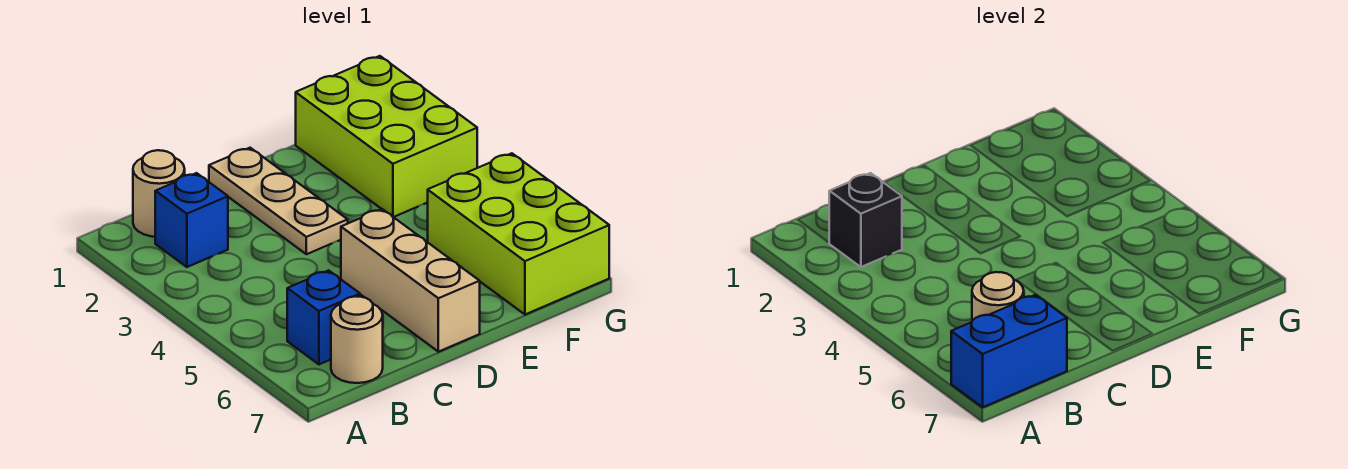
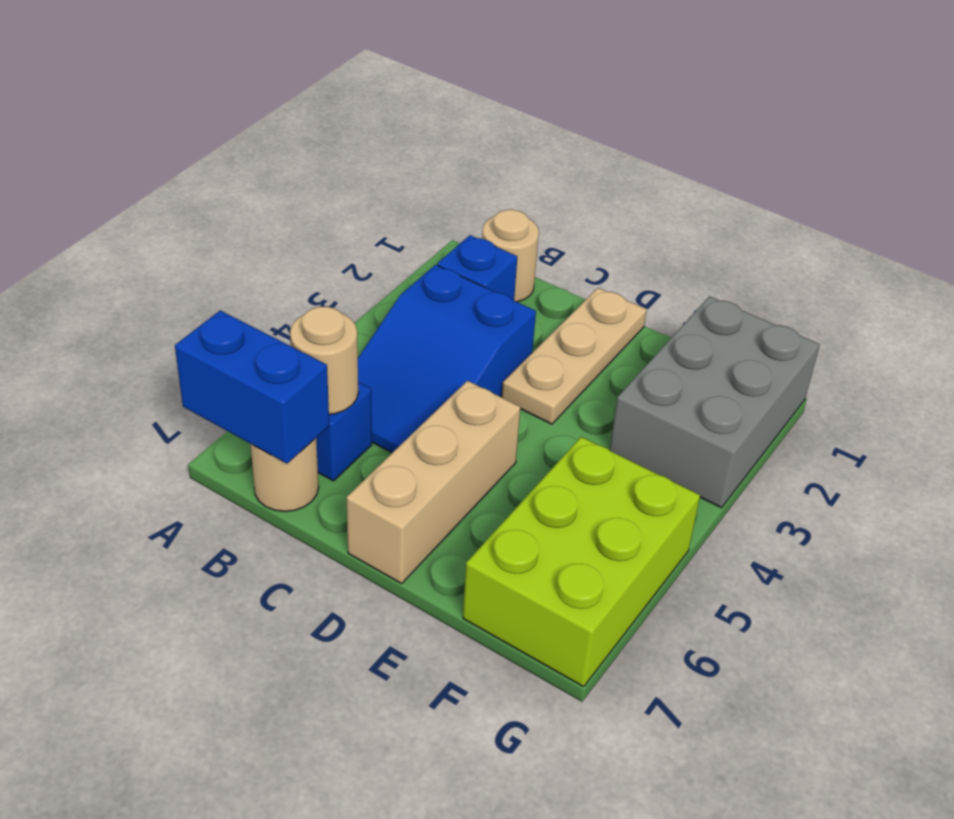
black brick B2 level 2 -> none
none -> blue slope B3:C5 level 1 top 3
lime brick F1:G3 level 1 -> grey brick F1:G3 level 1

